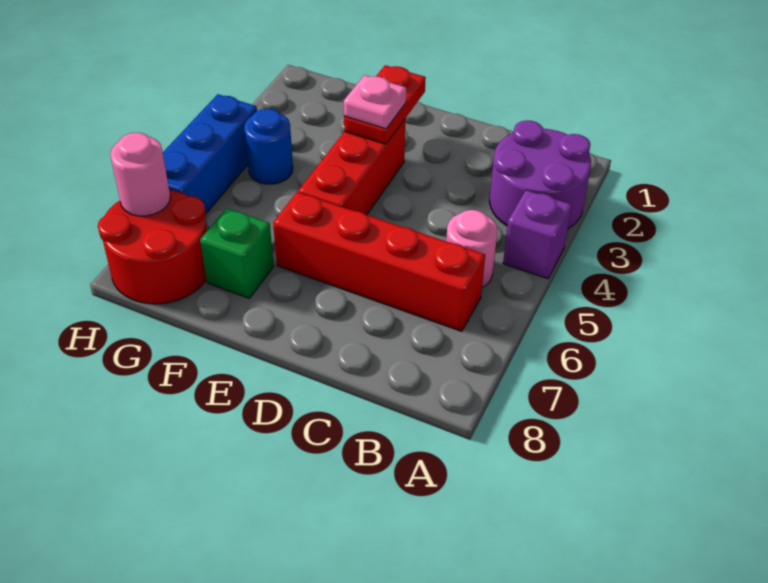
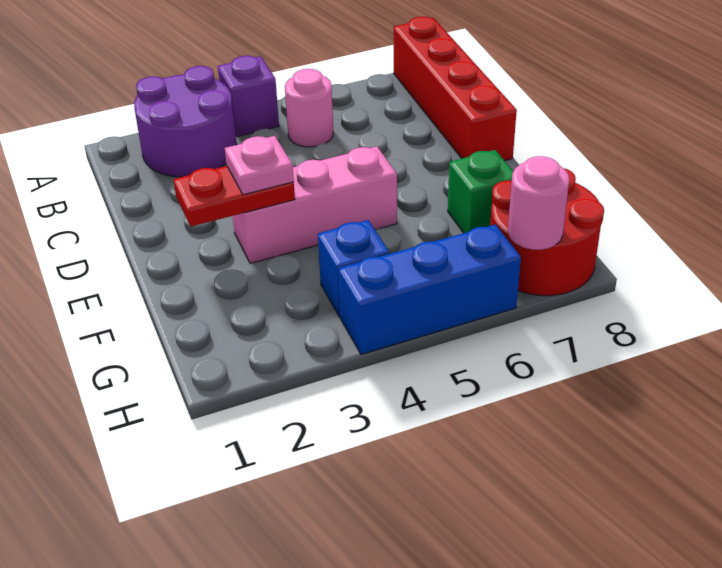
red brick B6:E6 level 1 -> red brick A8:D8 level 1
red brick E3:E5 level 1 -> pink brick E3:E5 level 1
blue round brick G4 level 1 -> blue brick G4 level 1

